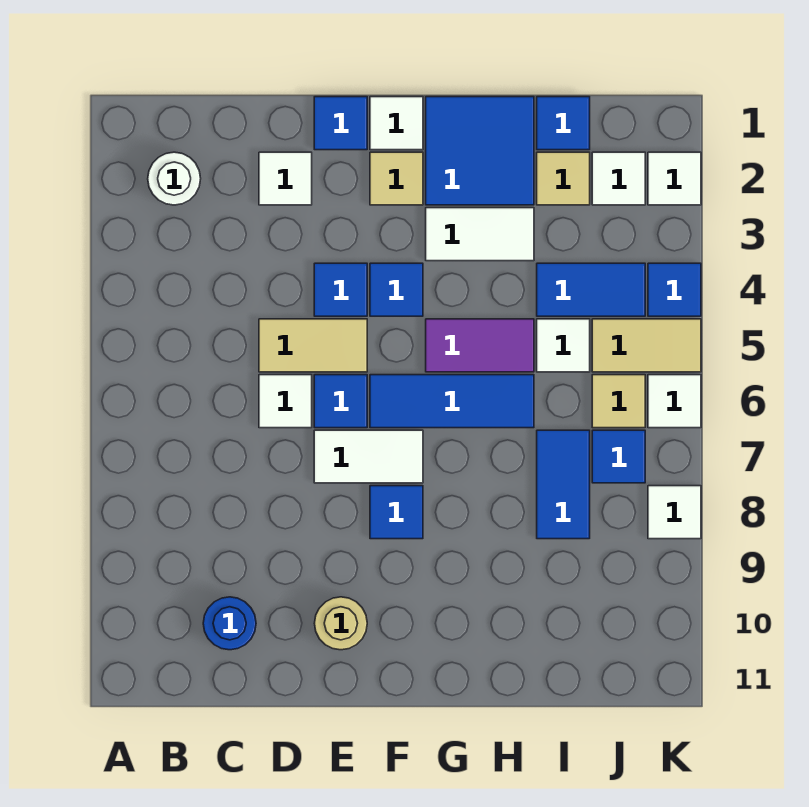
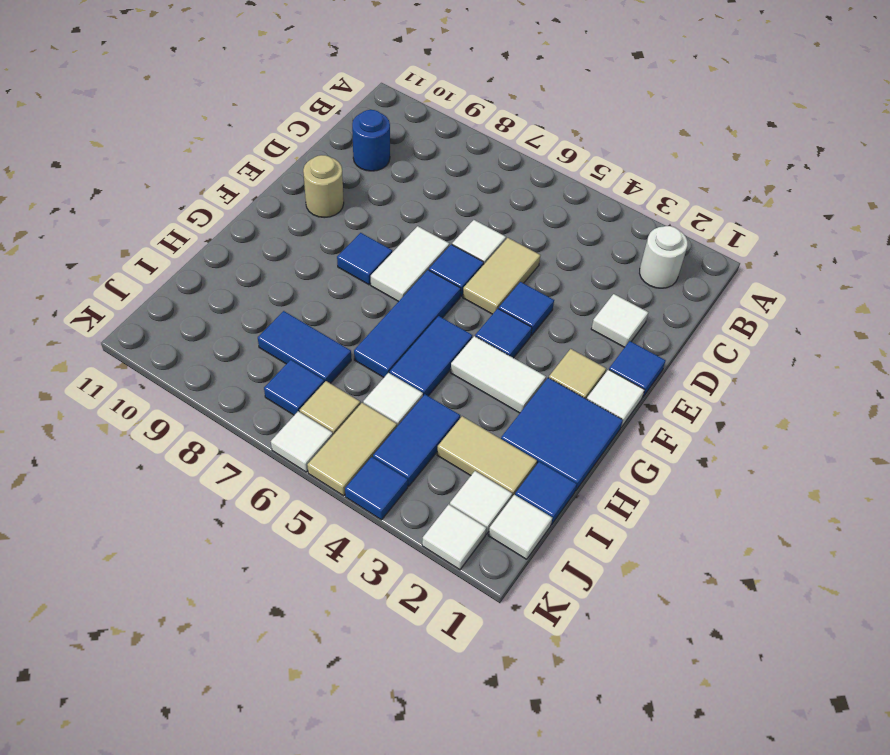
white tile G3:H3 level 1 -> white tile G3:G4 level 1
purple tile G5:H5 level 1 -> blue tile G5:H5 level 1
tan tile I2 level 1 -> tan tile I2:I3 level 1
white tile K8 level 1 -> white tile J1 level 1

